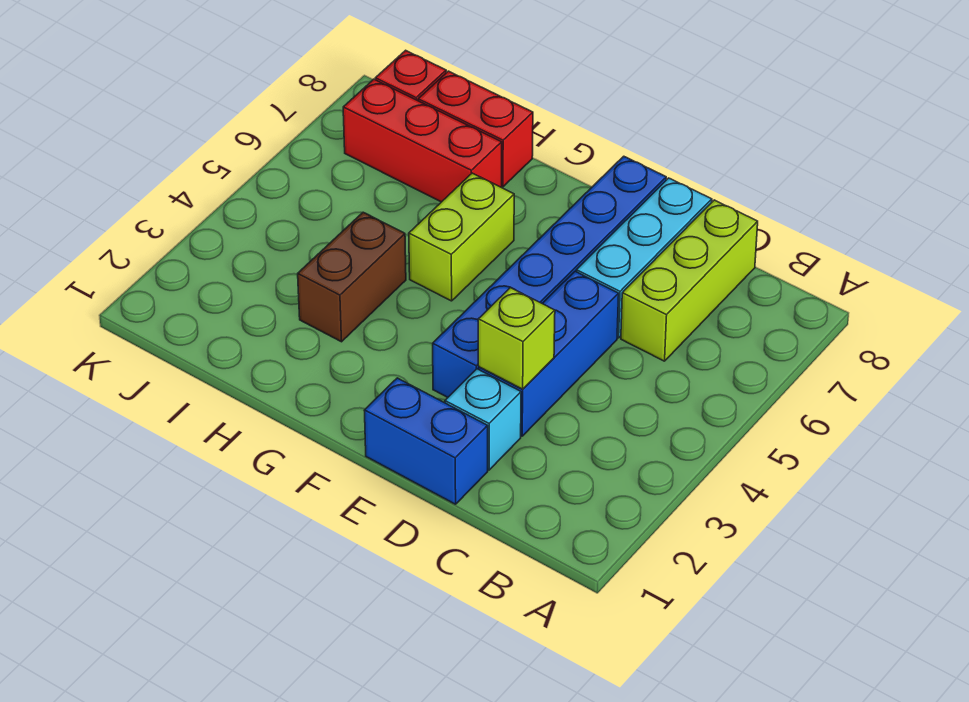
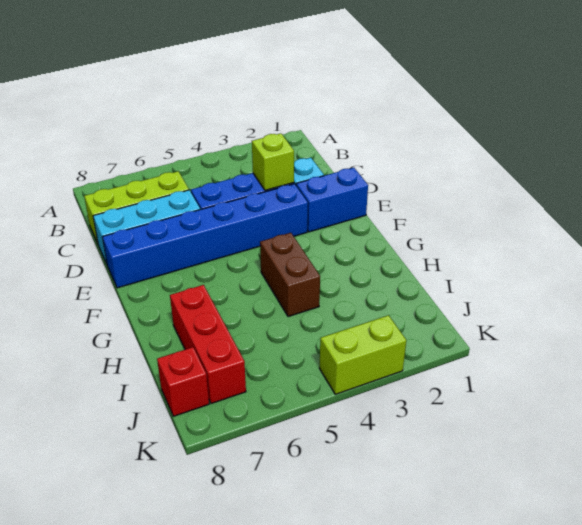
blue brick D1:E1 level 1 -> blue brick E1:E2 level 1
lime brick G5:G6 level 1 -> lime brick K3:K4 level 1
brown brick H3:H4 level 1 -> brown brick G4:H4 level 1
red brick H8:I8 level 1 -> none

